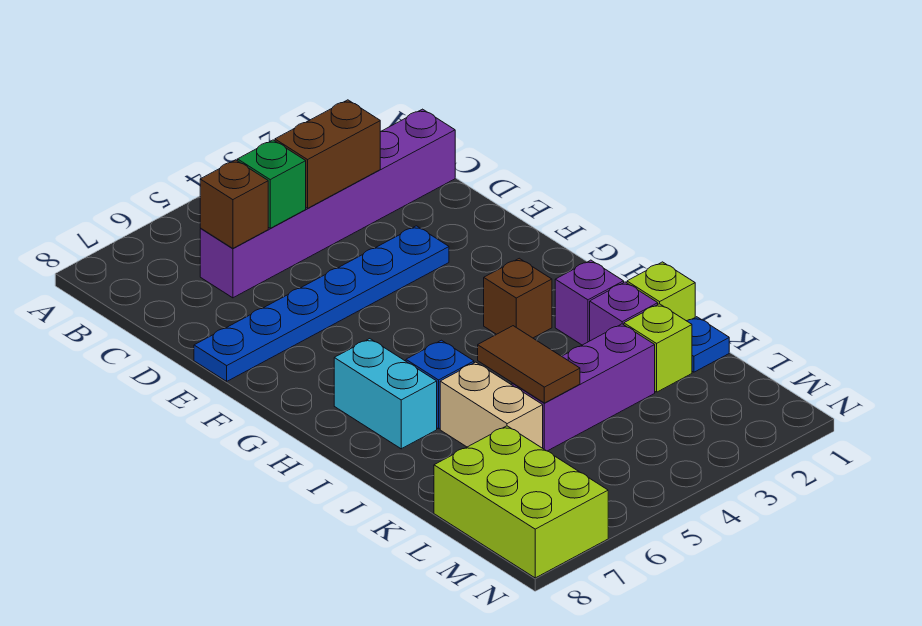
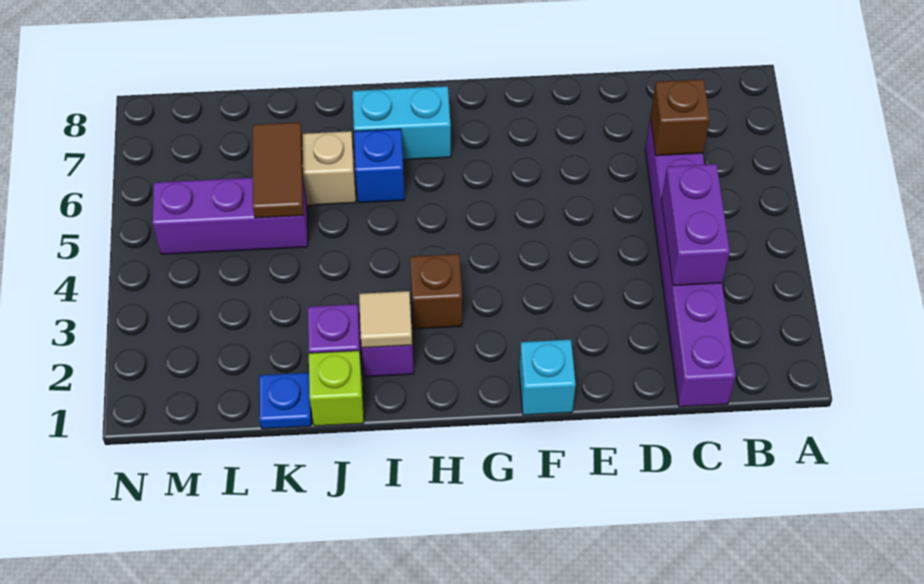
brown brick C3:C4 level 2 -> purple brick C3:C4 level 2
green brick C5 level 2 -> none
blue plate E3:E8 level 1 -> none
none -> cyan brick F1 level 1
none -> tan tile I2 level 2
brown tile J5:K5 level 2 -> brown tile K5:K6 level 2
lime brick K2 level 1 -> none
purple brick K3:K5 level 1 -> purple brick K5:M5 level 1
lime brick L7:N8 level 1 -> none

